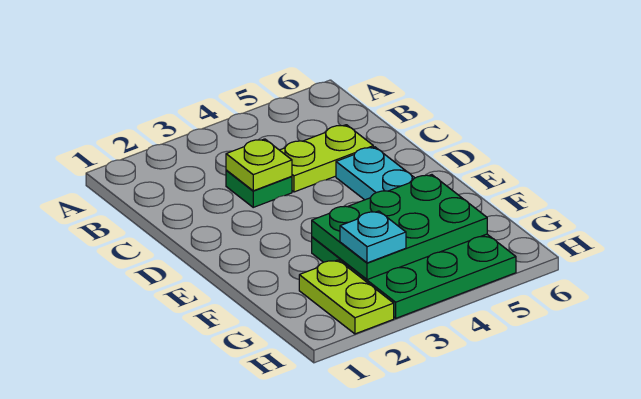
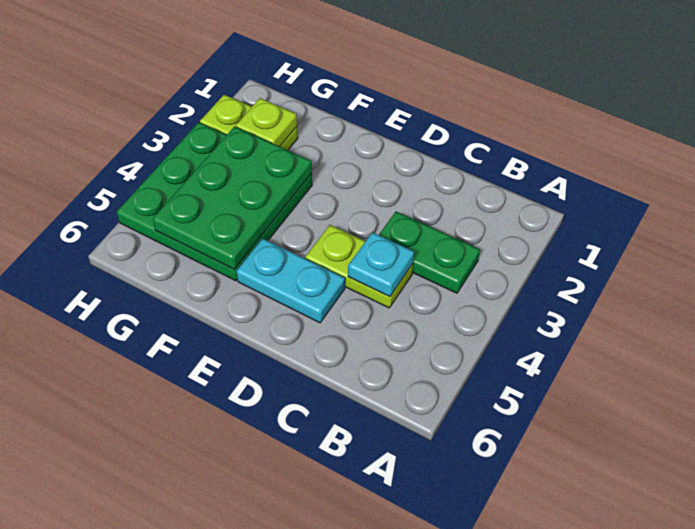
green plate C3 level 1 -> green plate B3:C3 level 1
lime plate C3 level 2 -> lime plate G2 level 2
lime plate C4:C5 level 1 -> lime plate C4:D4 level 1
cyan plate G3 level 3 -> cyan plate C4 level 2

